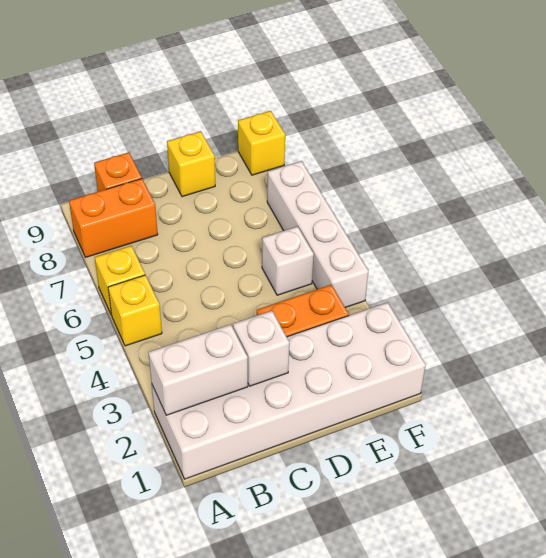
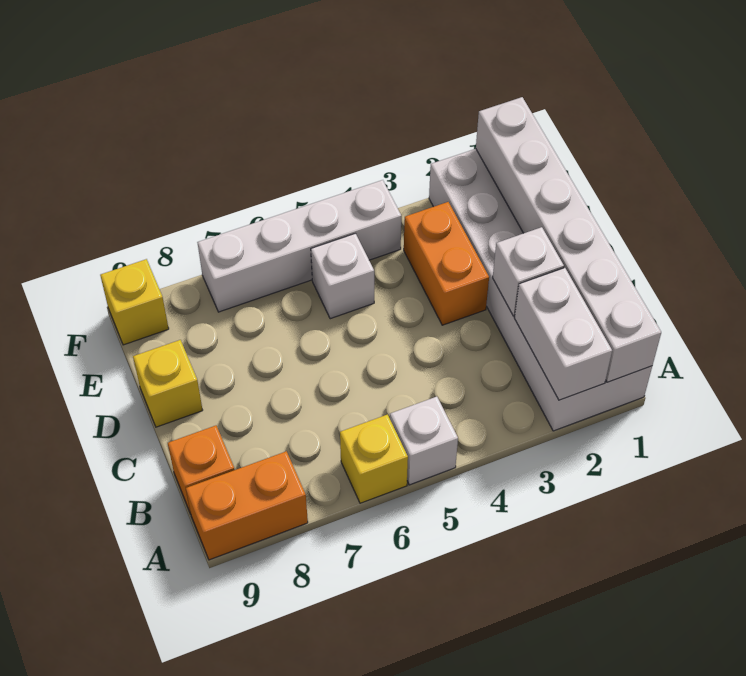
none -> white brick A1:F1 level 2
yellow brick A5 level 1 -> white brick A5 level 1
orange brick A8:B8 level 1 -> orange brick A8:A9 level 1

